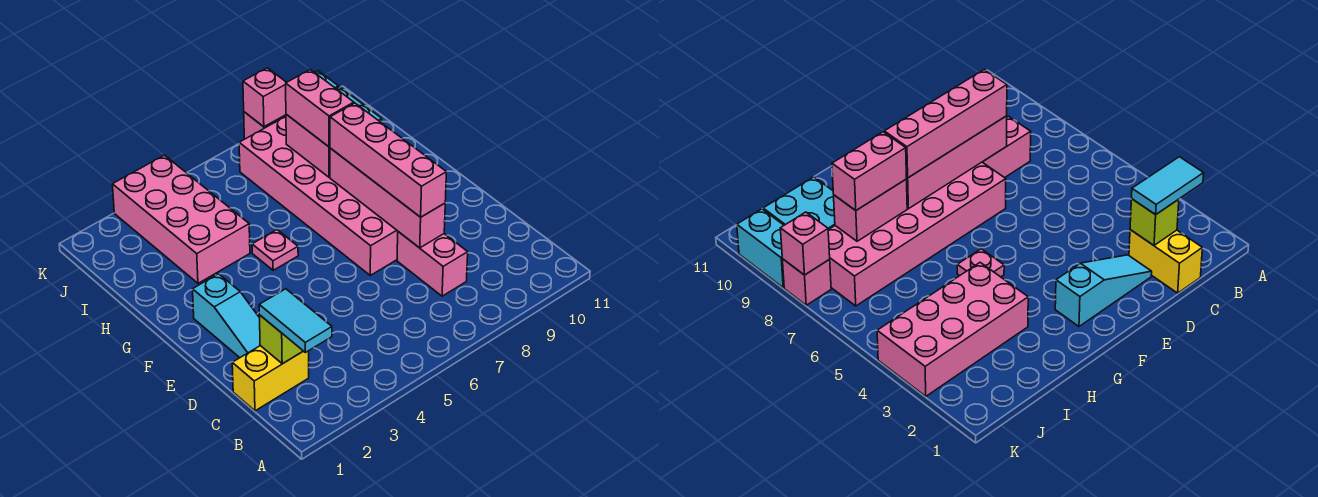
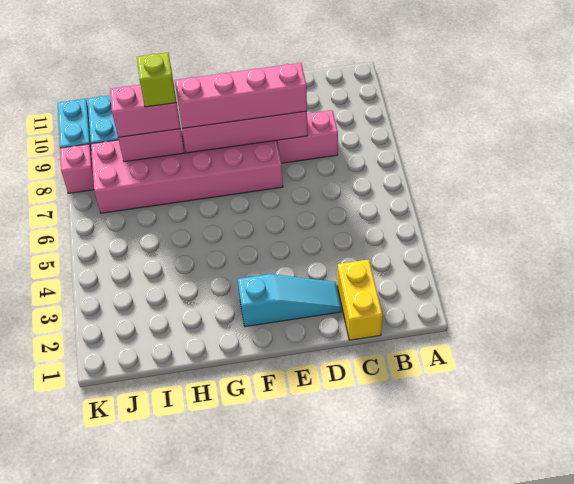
cyan tile B2:C2 level 3 -> none
lime brick C2 level 2 -> lime brick H8 level 4
pink plate G5 level 1 -> none
pink brick H3:K4 level 1 -> none
pink brick K8 level 2 -> none

